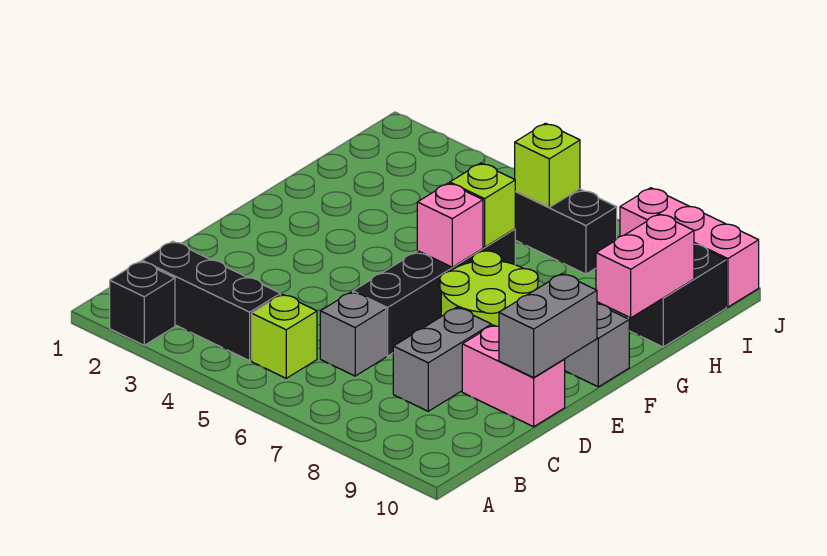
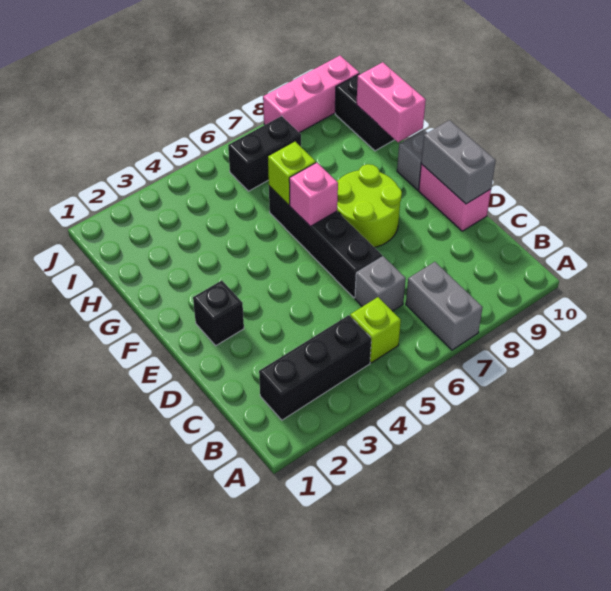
black brick A2 level 1 -> black brick E2 level 1
grey brick C8:D8 level 1 -> grey brick A7:B7 level 1
pink brick D9:D10 level 1 -> pink brick D10:E10 level 1
lime brick I6 level 2 -> none

